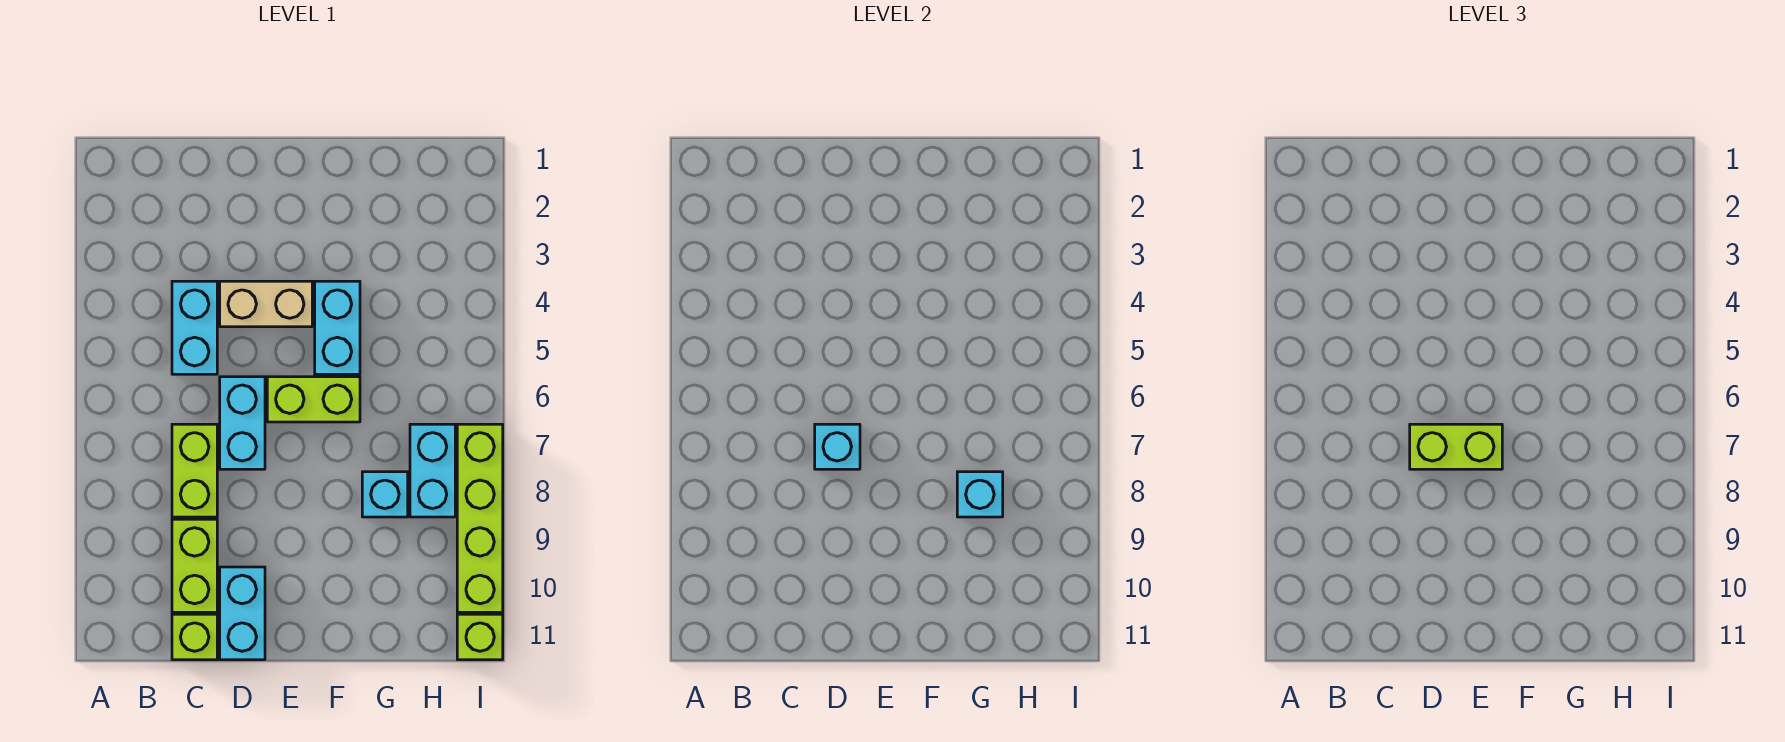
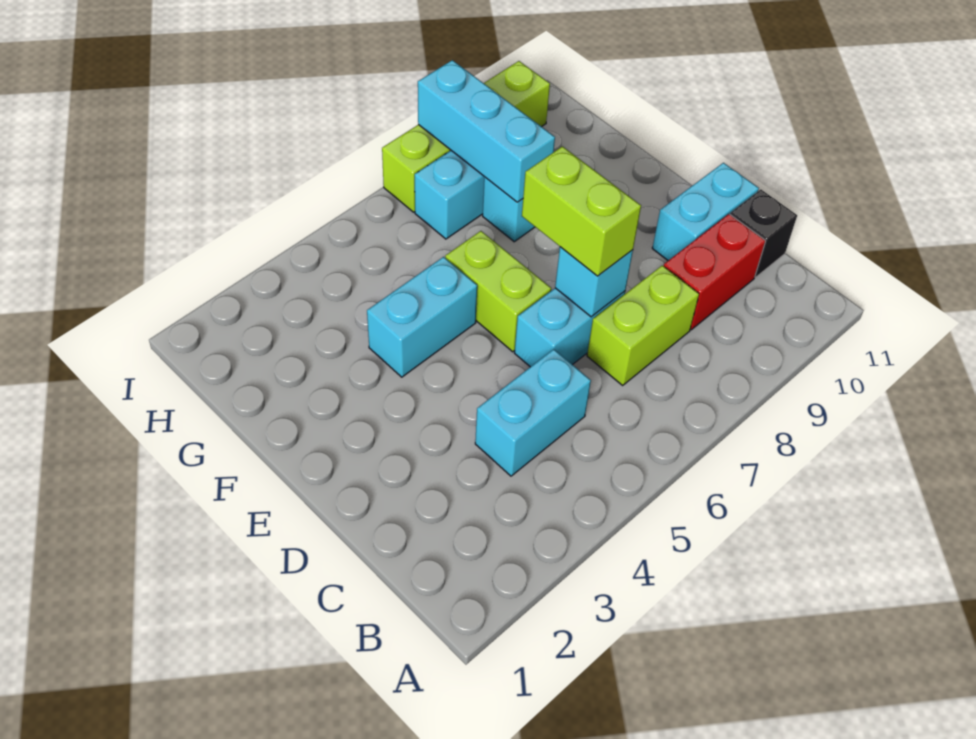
lime brick C9:C10 level 1 -> red brick C9:C10 level 1
lime brick C11 level 1 -> black brick C11 level 1
tan brick D4:E4 level 1 -> none
cyan brick G8 level 2 -> cyan brick G8:I8 level 2
lime brick I11 level 1 -> none

